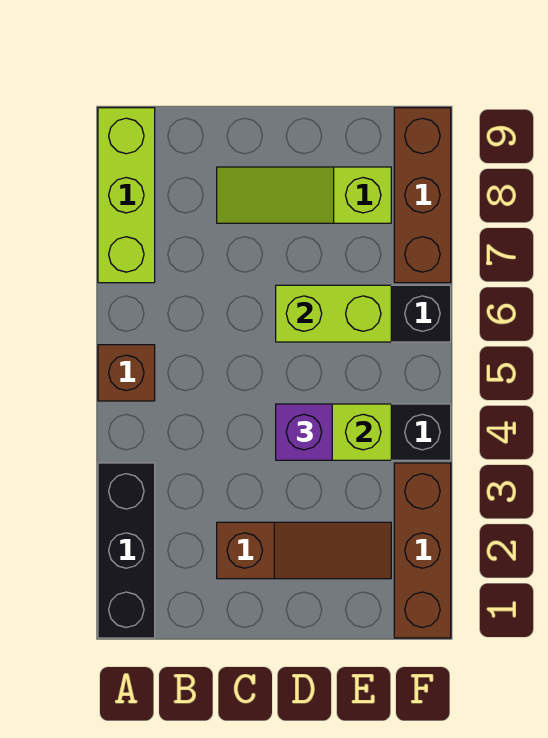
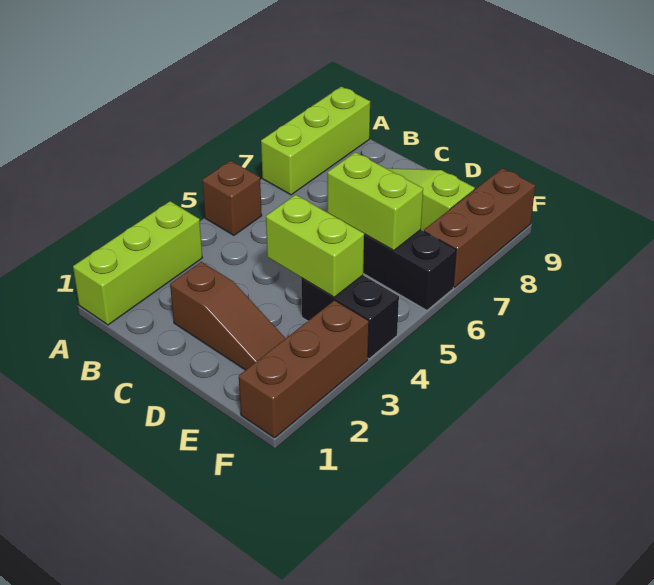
black brick A1:A3 level 1 -> lime brick A1:A3 level 1
purple brick D4 level 3 -> none

